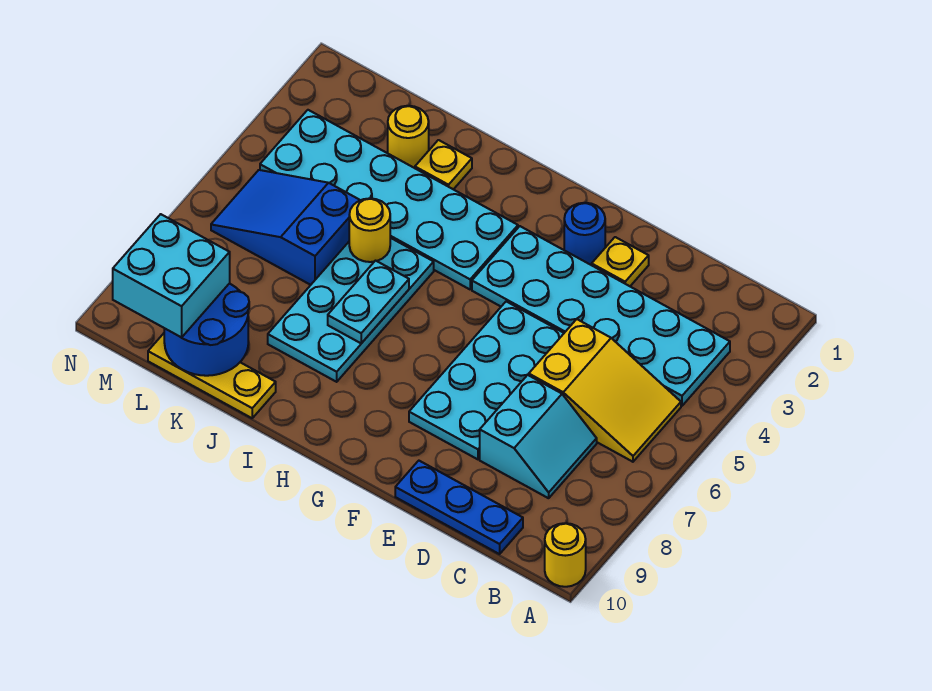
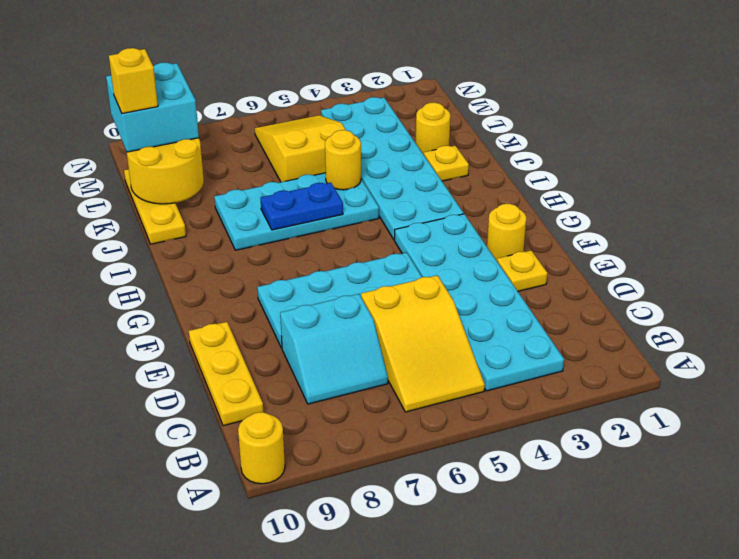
blue plate C10:E10 level 1 -> yellow plate C10:E10 level 1
blue round brick F2 level 1 -> yellow round brick F2 level 1
cyan plate I6:I7 level 2 -> blue plate I6:I7 level 2
blue slope K5:M6 level 1 top K -> yellow slope K5:M6 level 1 top K
blue round brick K9:L10 level 2 -> yellow round brick K9:L10 level 2
none -> yellow brick L10 level 4

